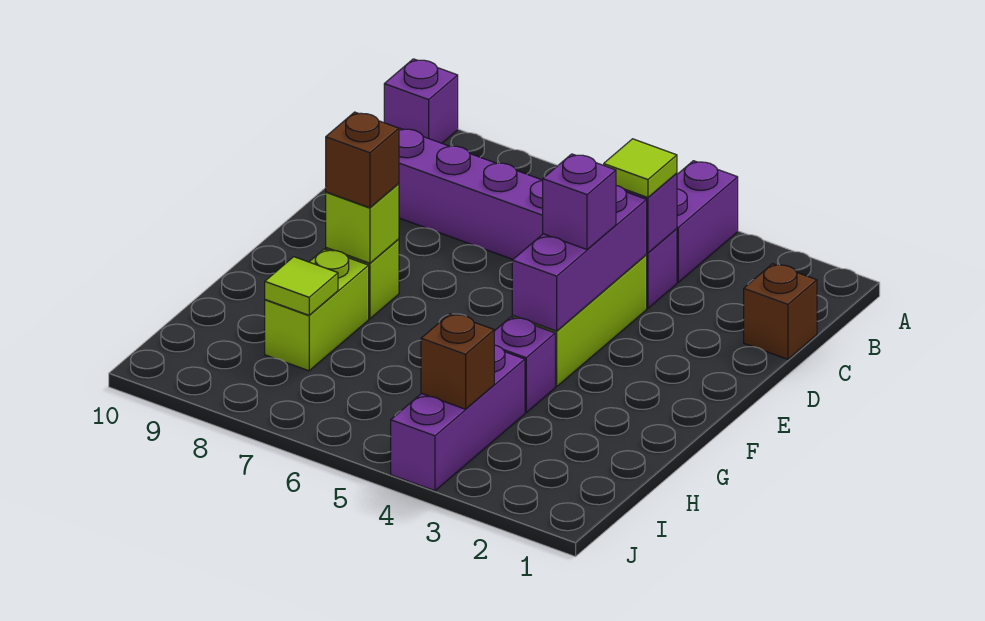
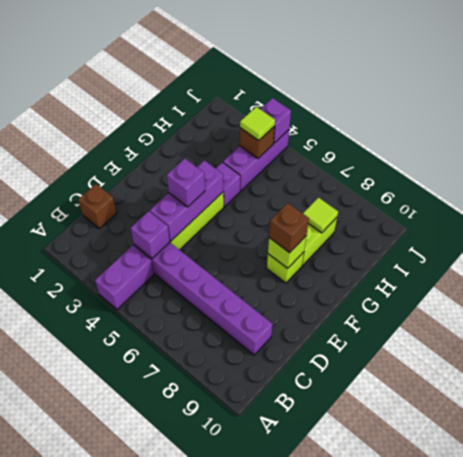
purple brick A10 level 1 -> purple brick J4 level 2
lime tile C4 level 3 -> lime tile I4 level 3

